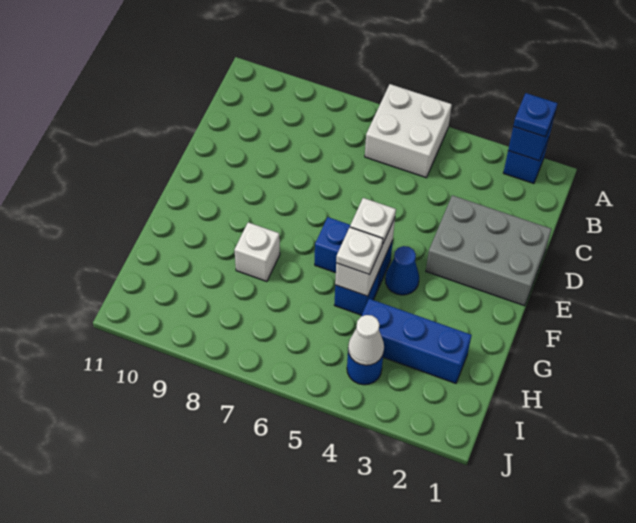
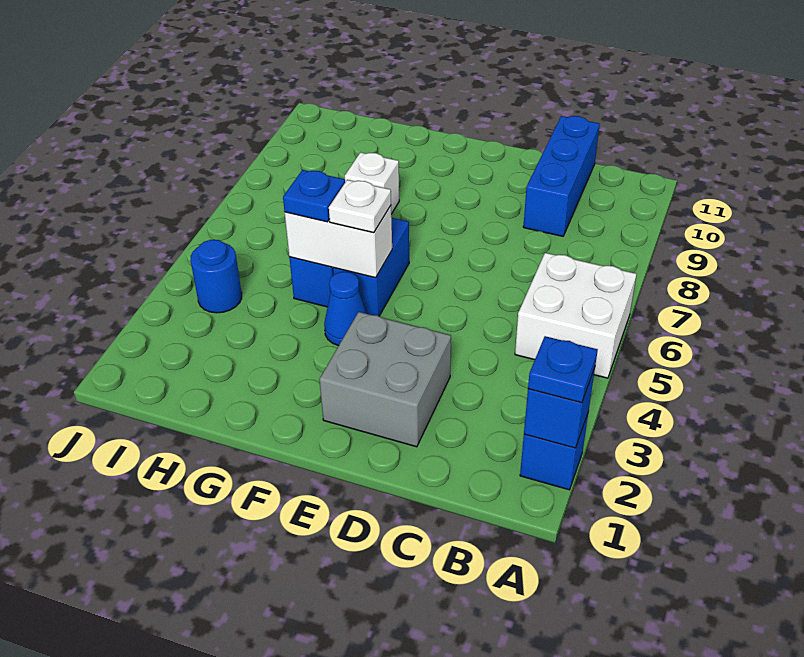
grey brick D1:E3 level 1 -> grey brick D2:E3 level 1
white plate G5 level 3 -> blue plate G5 level 3
blue brick H2:H4 level 1 -> blue brick C9:C11 level 1
white cone I4 level 2 -> none

